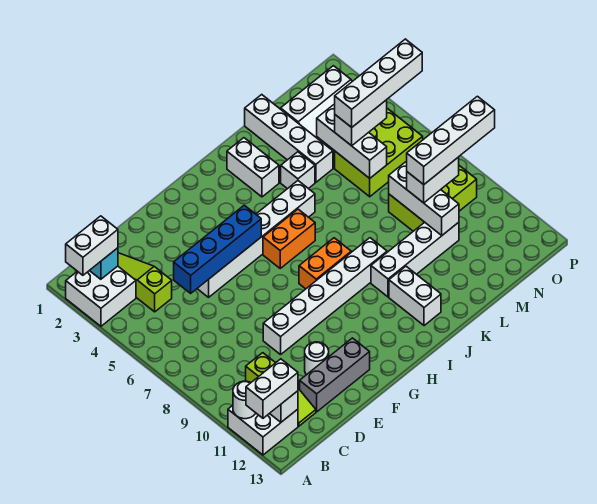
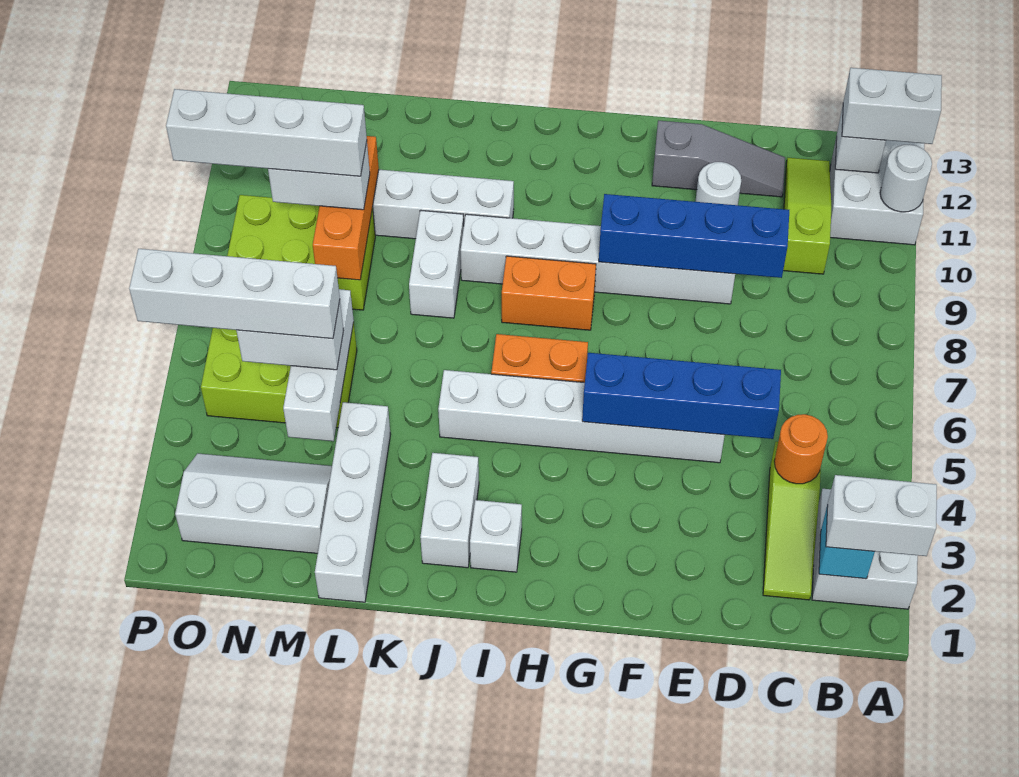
none -> orange round brick C4 level 2
none -> blue brick D9:G9 level 2
grey brick D12:F12 level 1 -> grey slope D12:F12 level 1 top F
white brick J11:J12 level 1 -> white brick K8:K9 level 1
white brick K4 level 1 -> white brick I2 level 1
white brick M8:M10 level 2 -> orange brick M8:M10 level 2

